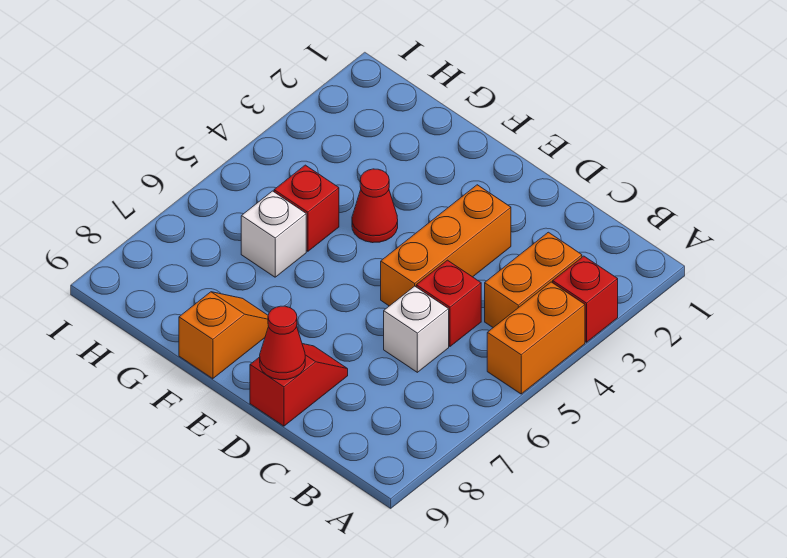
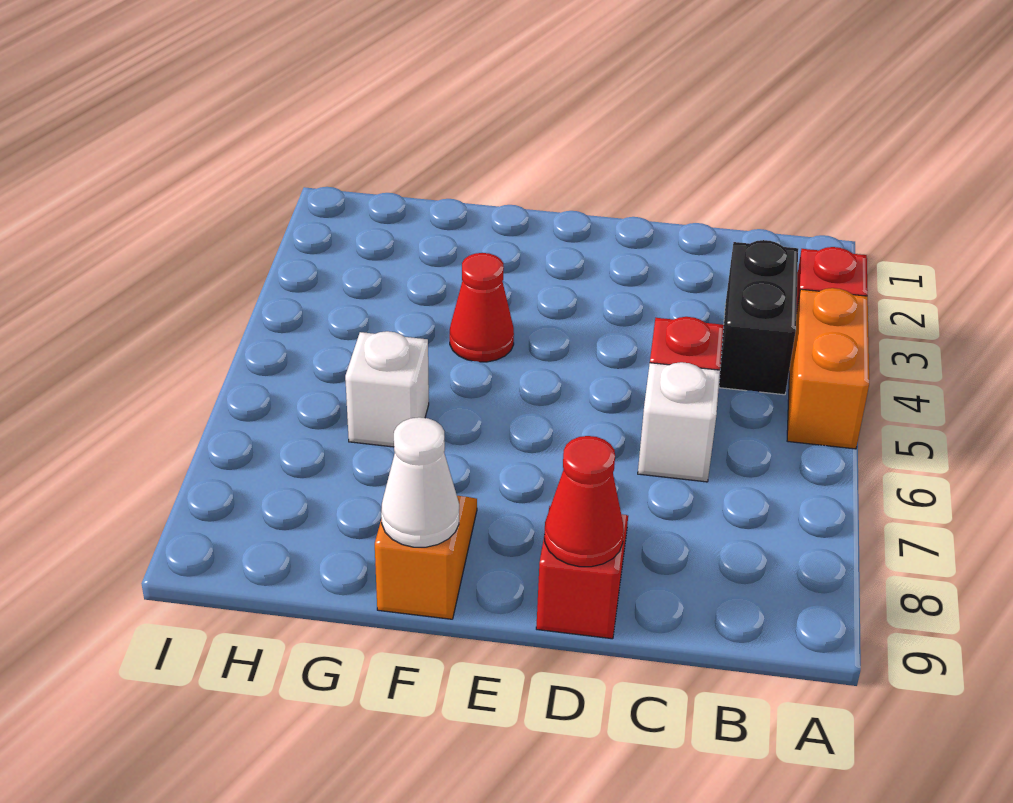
orange brick B3:B4 level 1 -> black brick B3:B4 level 1
orange brick D3:D5 level 1 -> none
none -> white cone F9 level 2
red brick G5 level 1 -> none

